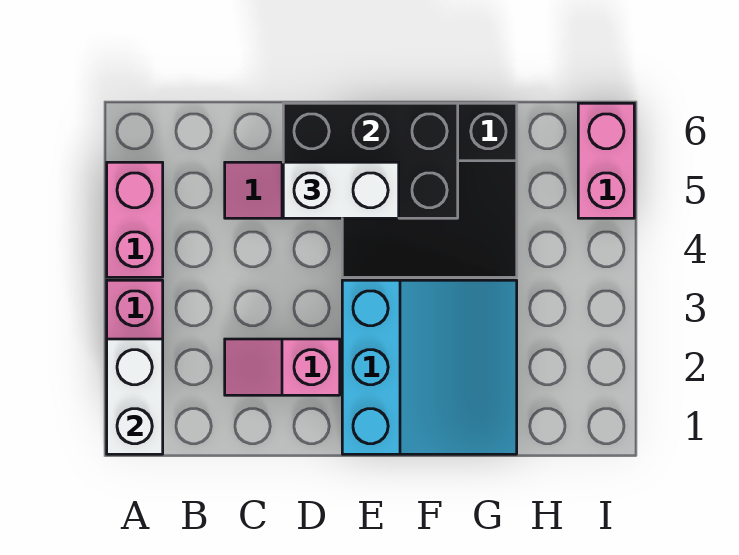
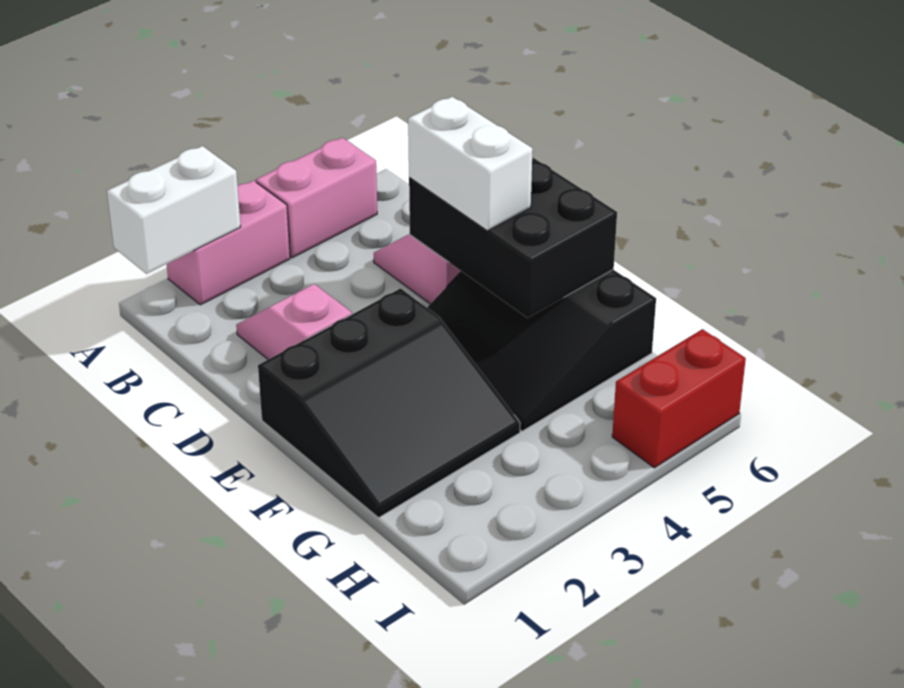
cyan slope E1:G3 level 1 top E -> black slope E1:G3 level 1 top E
pink brick I5:I6 level 1 -> red brick I5:I6 level 1

